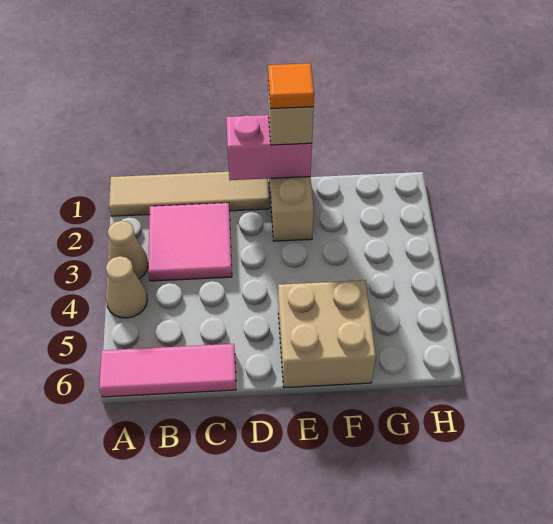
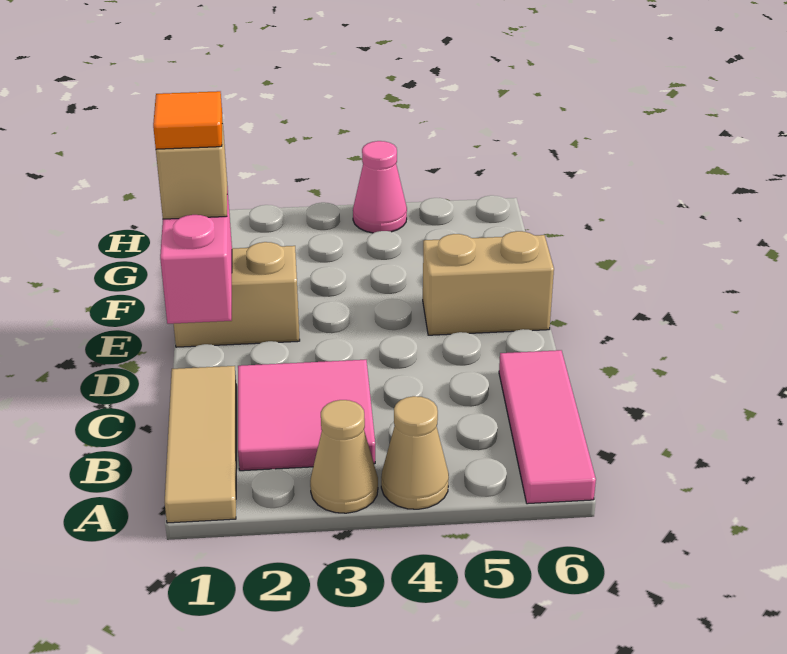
tan tile A1:D1 level 1 -> tan tile A1:C1 level 1
tan brick E5:F6 level 1 -> tan brick E5:E6 level 1
none -> pink cone H4 level 1

